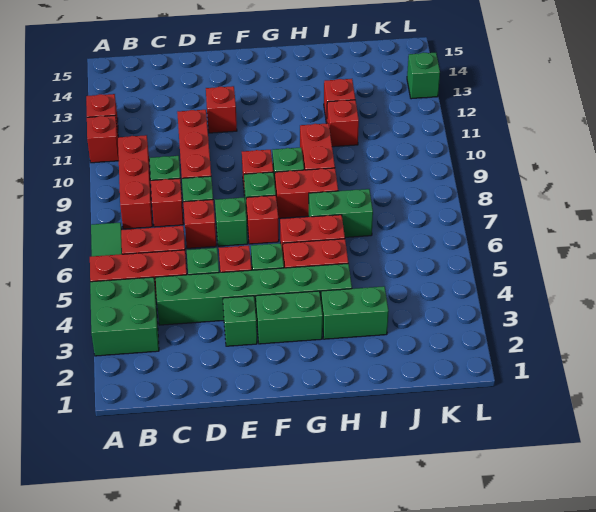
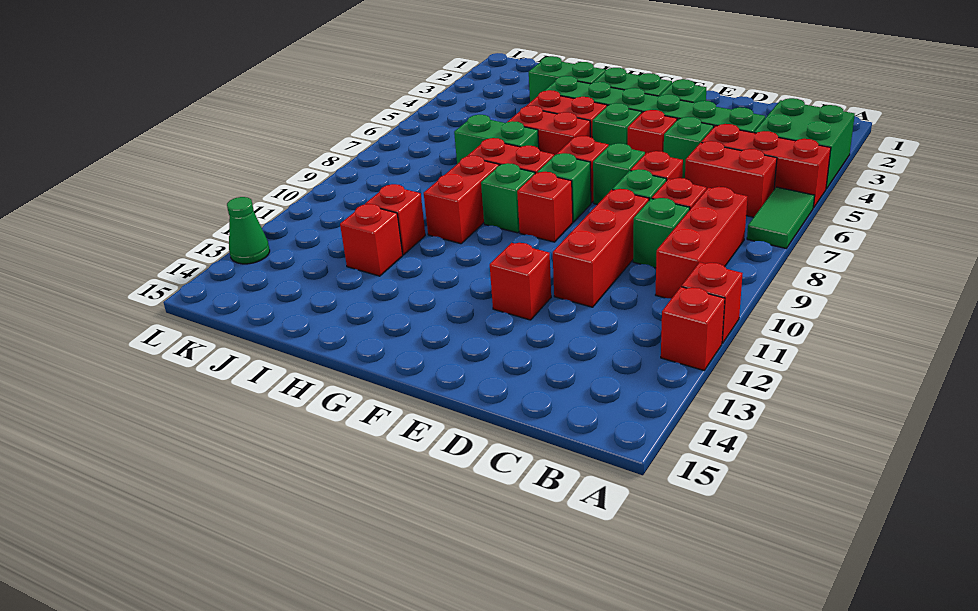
green brick L13 level 1 -> green cone L13 level 1

